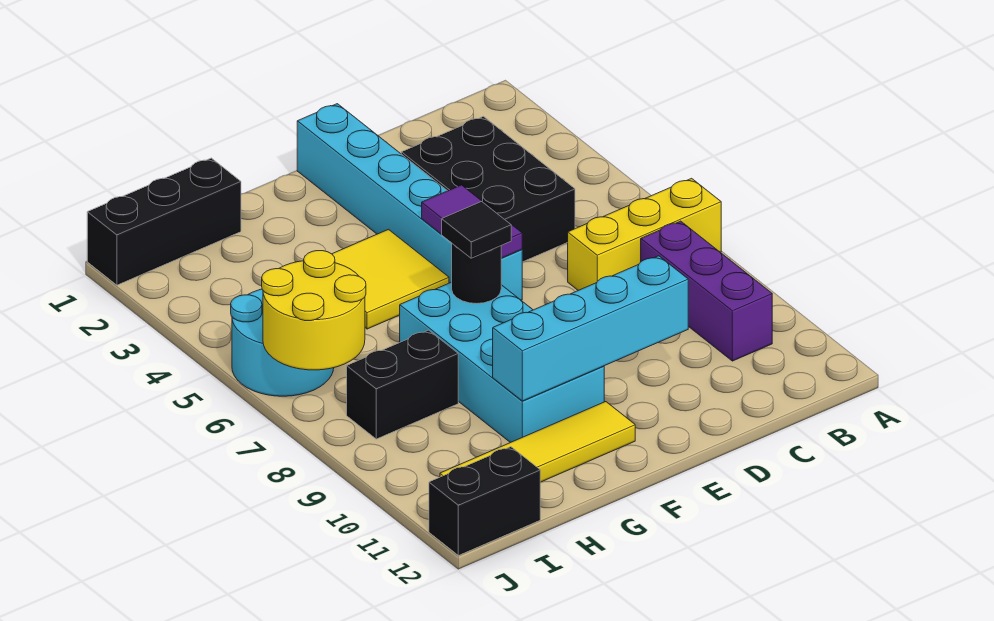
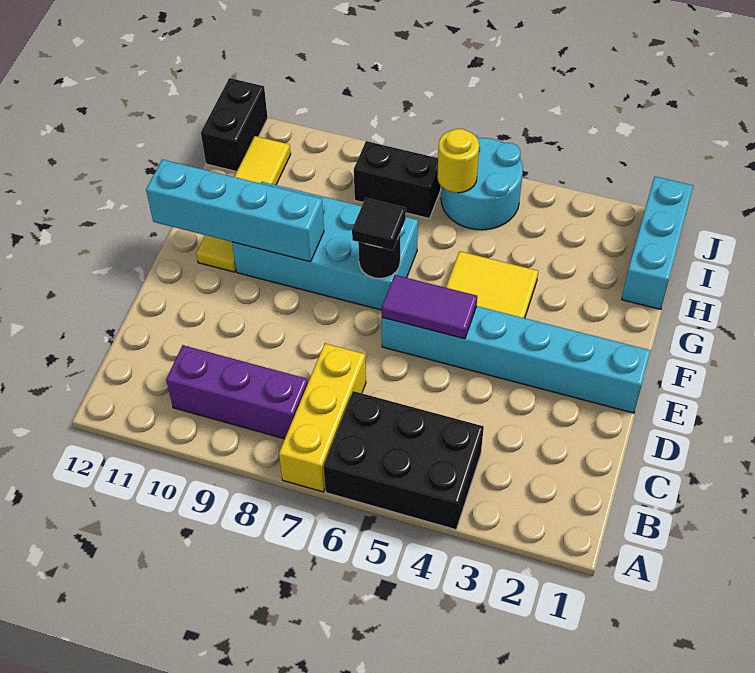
black brick C3:D5 level 1 -> black brick A4:B6 level 1
cyan brick D10:G10 level 2 -> cyan brick F9:F12 level 2
black brick H1:J1 level 1 -> cyan brick H1:J1 level 1
black brick H8:I8 level 1 -> black brick I7:I8 level 1
yellow round brick I6:J7 level 2 -> yellow round brick I6 level 2

